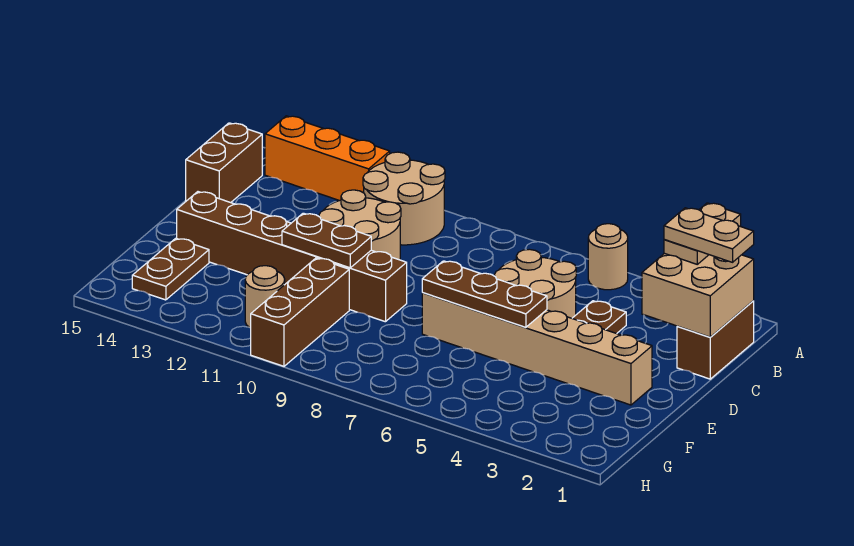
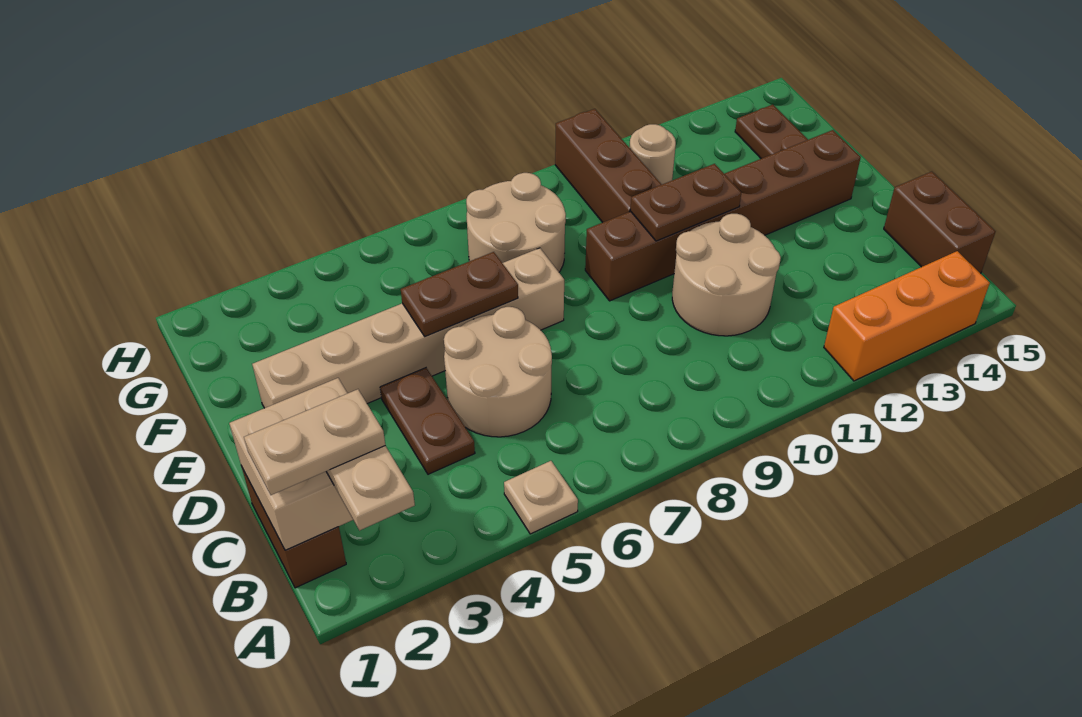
tan round brick A5 level 1 -> tan plate A5 level 1
tan round brick A10:B11 level 1 -> tan round brick F7:G8 level 1
brown plate E5:E7 level 2 -> brown plate E5:E6 level 2

